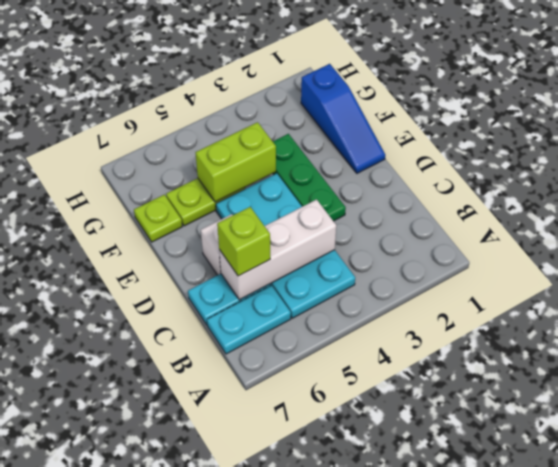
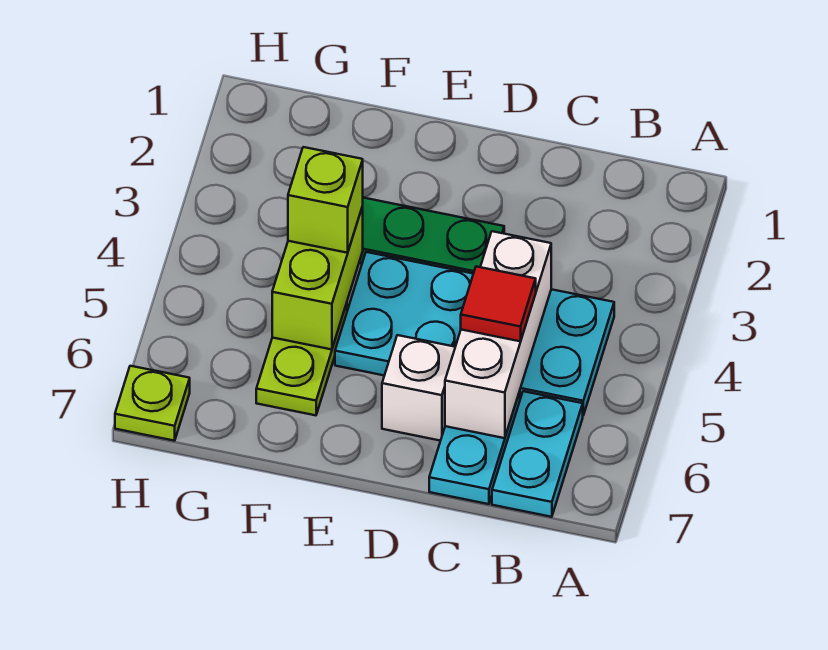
none -> red tile C5 level 3
lime brick C6 level 3 -> lime brick F4 level 3
blue slope E1:G1 level 1 top G -> none
lime plate F7 level 1 -> lime plate H7 level 1

